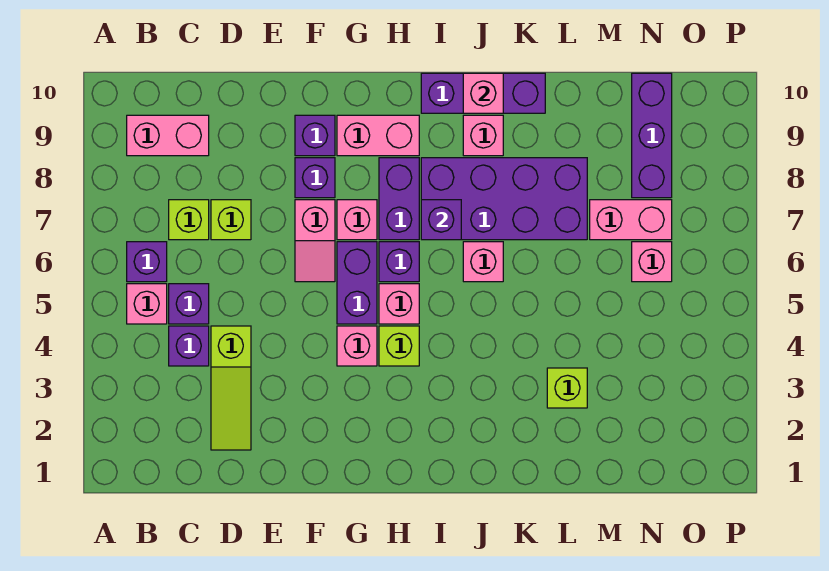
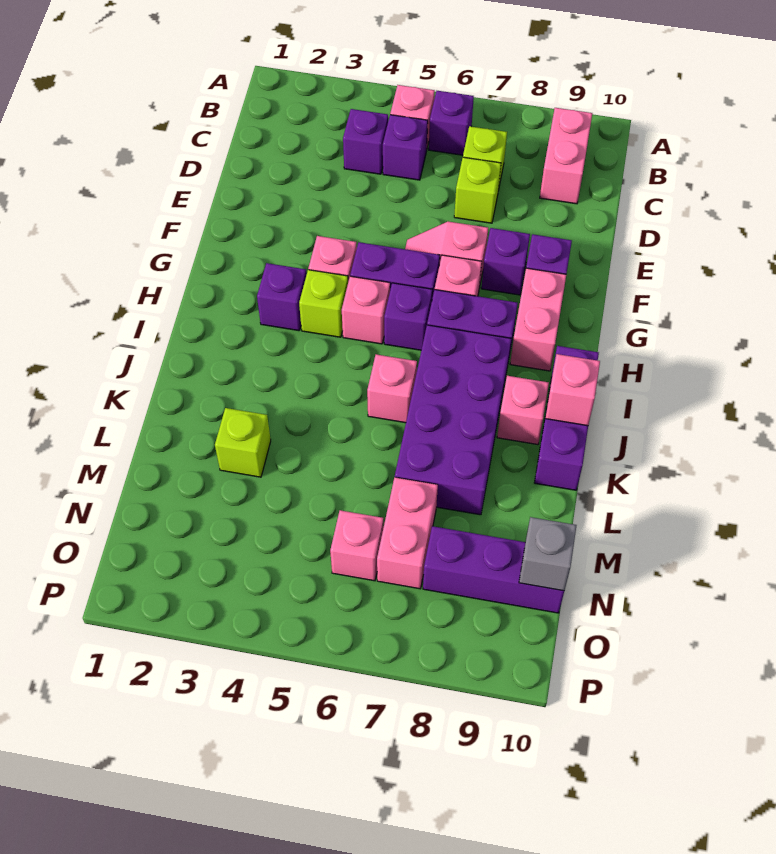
lime slope D2:D4 level 1 top 4 -> none
purple brick I7 level 2 -> purple brick H3 level 1
none -> grey brick N10 level 2

